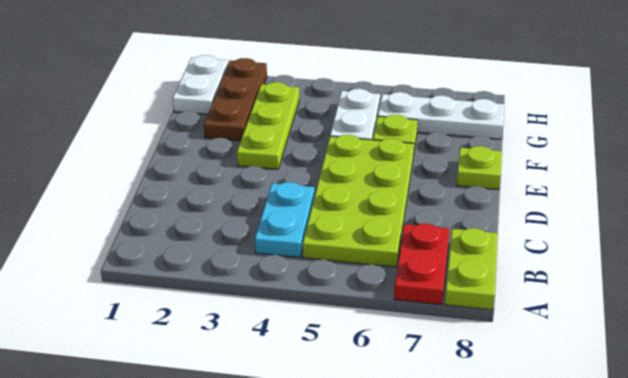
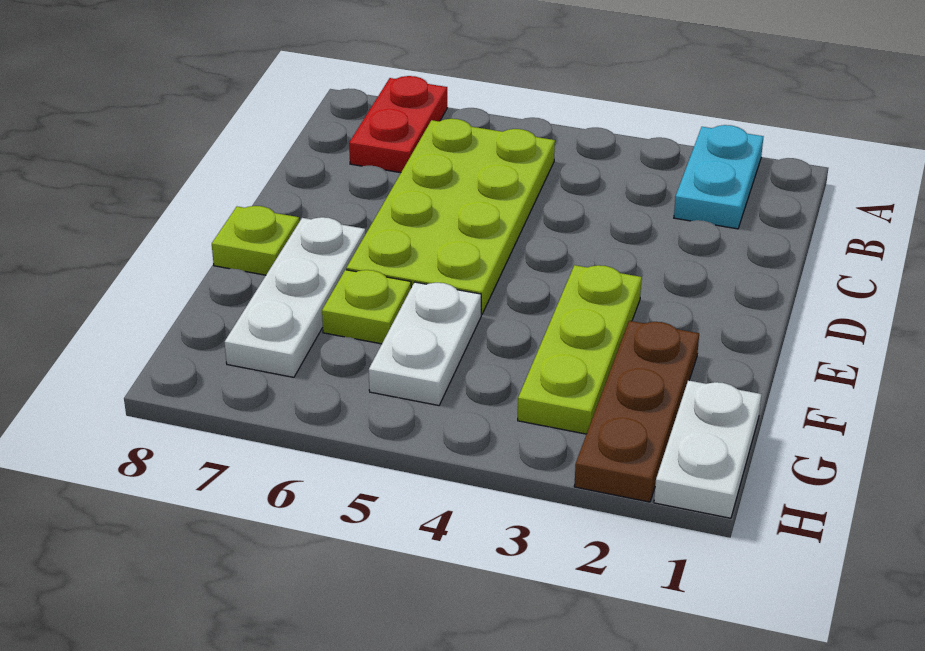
lime plate A8:B8 level 1 -> none
cyan plate B4:C4 level 1 -> cyan plate A2:B2 level 1
white plate G6:G8 level 1 -> white plate E7:G7 level 1

